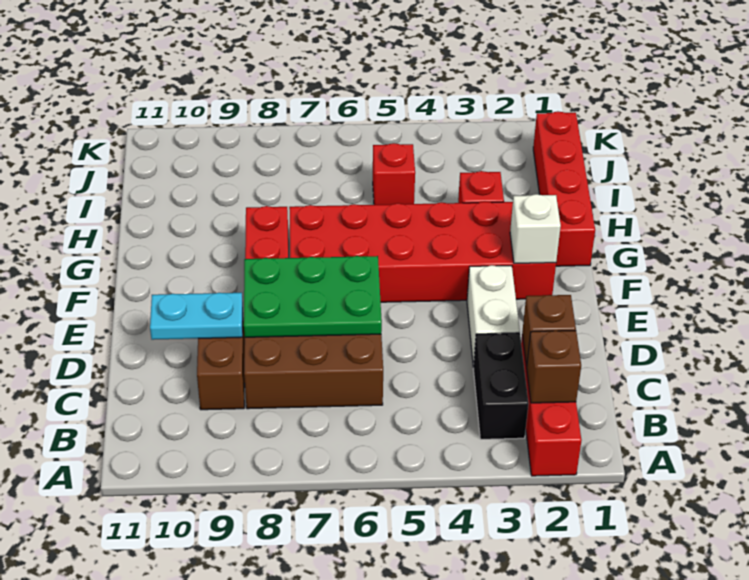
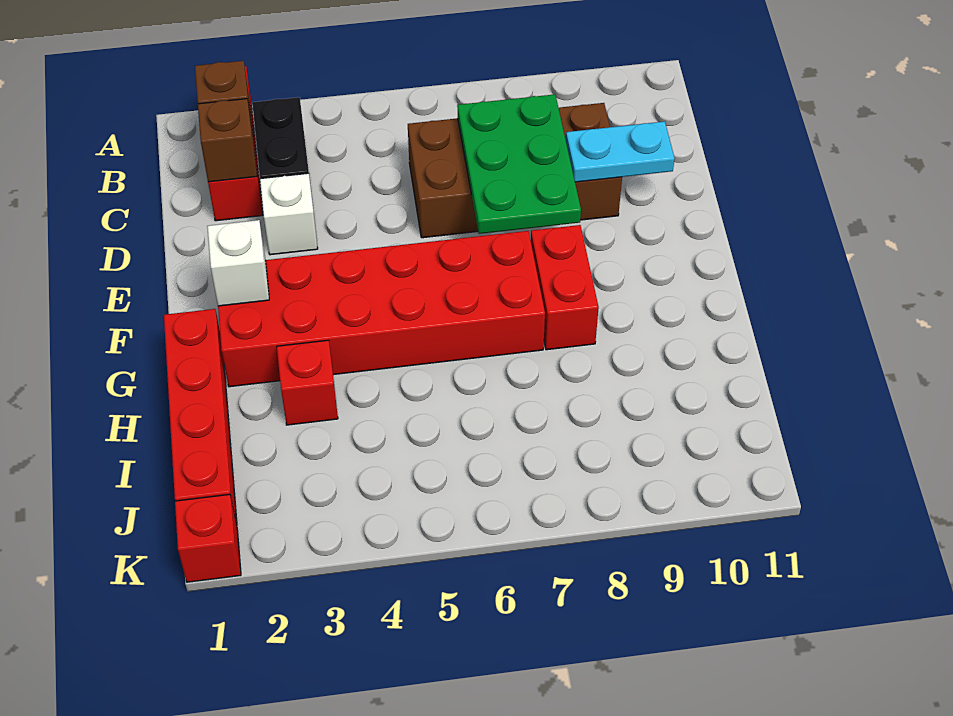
white brick D3:E3 level 1 -> white brick D3 level 1
green plate D6:E8 level 2 -> green plate C7:E8 level 2
red brick I5 level 1 -> red brick K1 level 1

